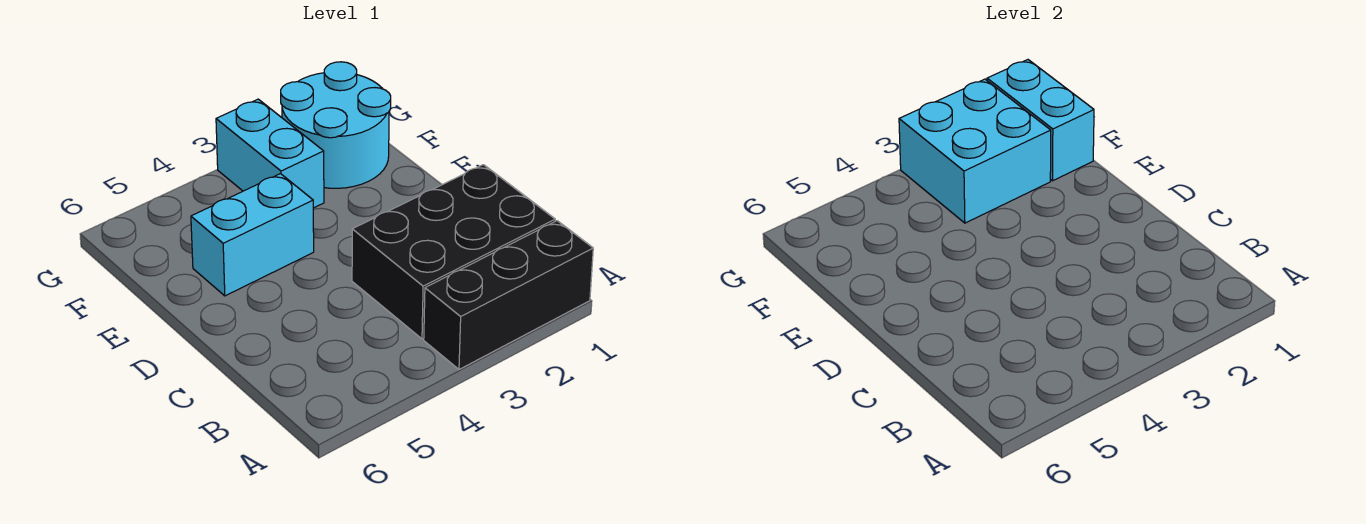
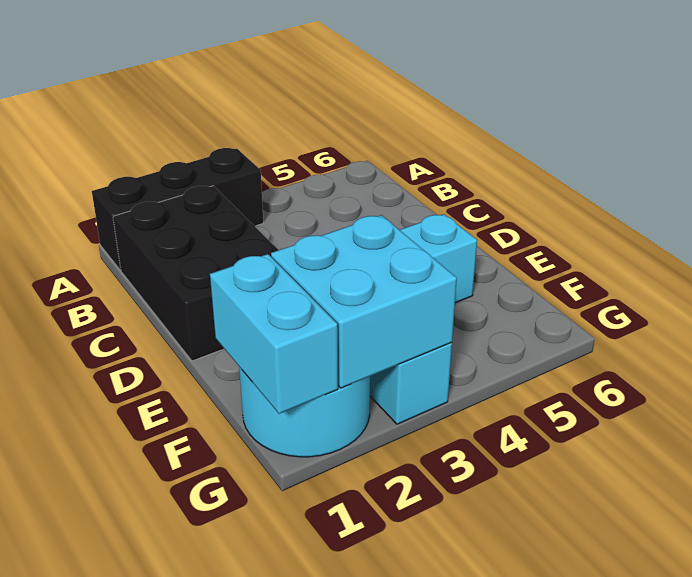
black brick B1:C3 level 1 -> black brick B1:D2 level 1

